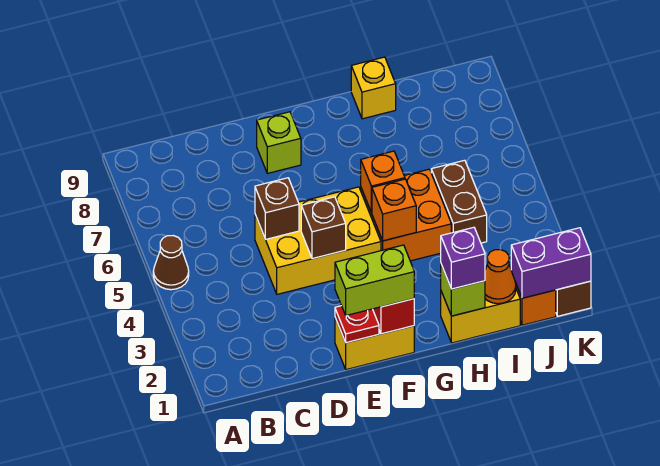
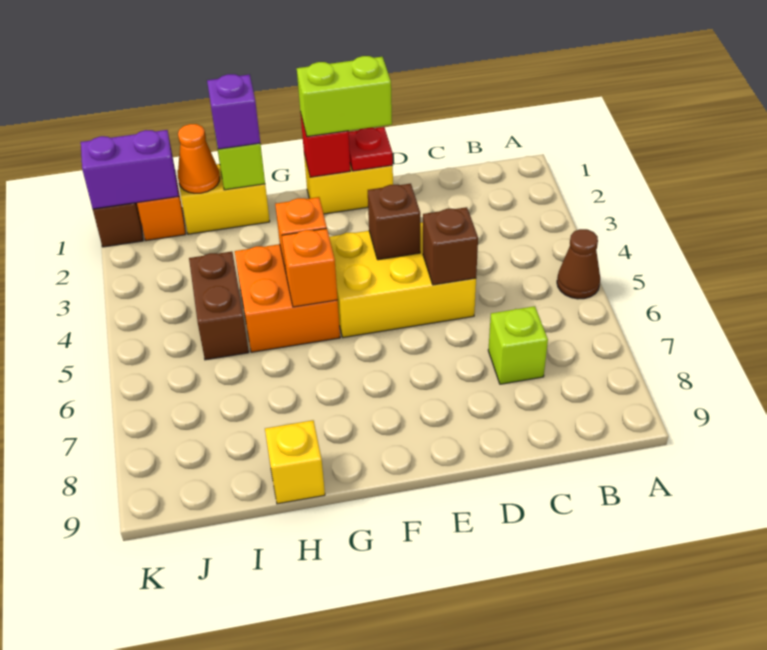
lime brick E8 level 1 -> lime brick C7 level 1

